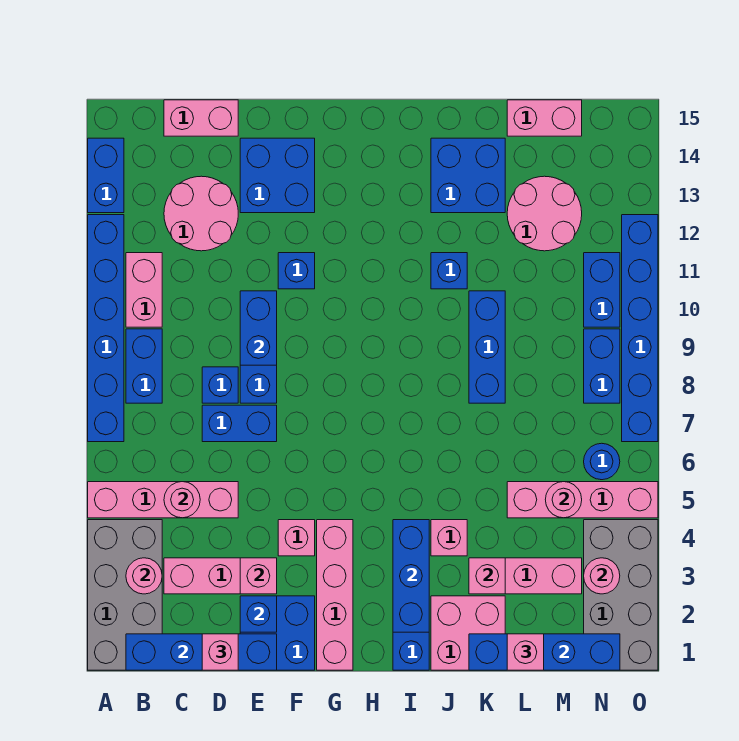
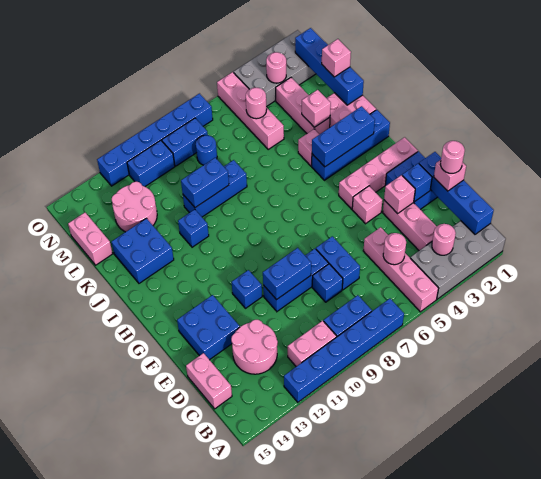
blue brick A13:A14 level 1 -> blue brick K9:K10 level 2
none -> pink round brick D1 level 4
blue round brick N6 level 1 -> blue round brick M8 level 1

